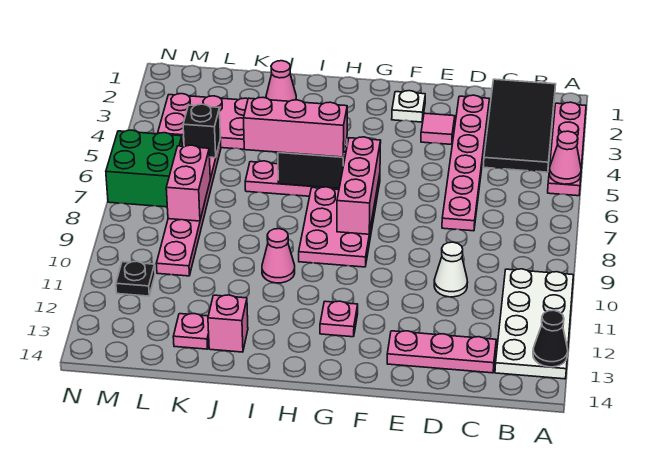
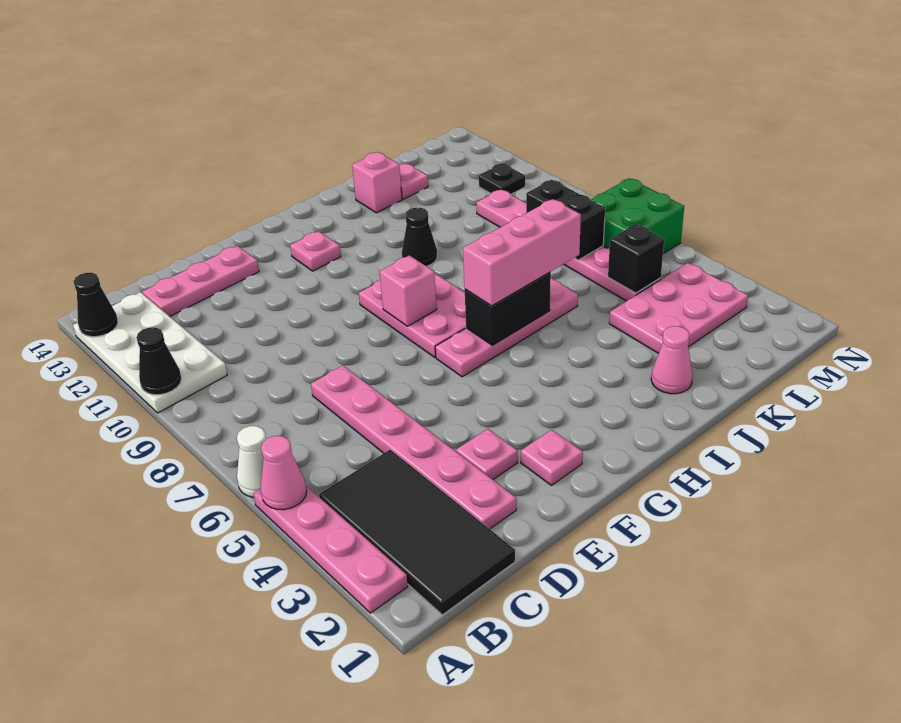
none -> black cone A10 level 2
white cone D10 level 1 -> white cone A6 level 1
pink tile E3 level 1 -> pink plate E3 level 1
white plate F2 level 1 -> pink plate F2 level 1
pink brick G6:G8 level 2 -> pink brick G8 level 2
pink cone I10 level 1 -> black cone I10 level 1
pink brick L7:L8 level 2 -> black brick L7:L8 level 2

